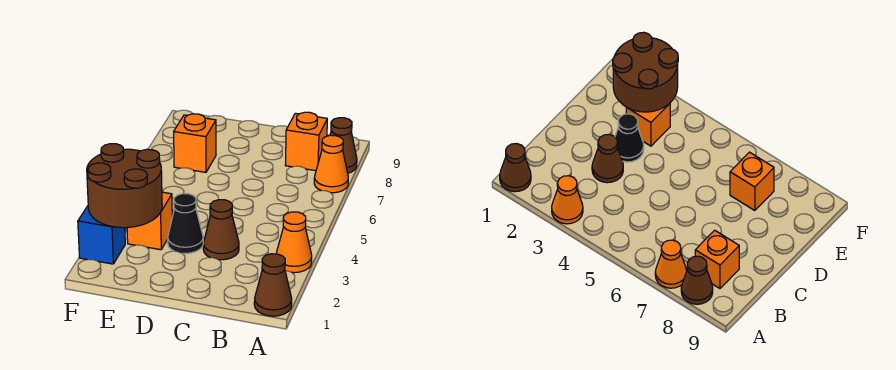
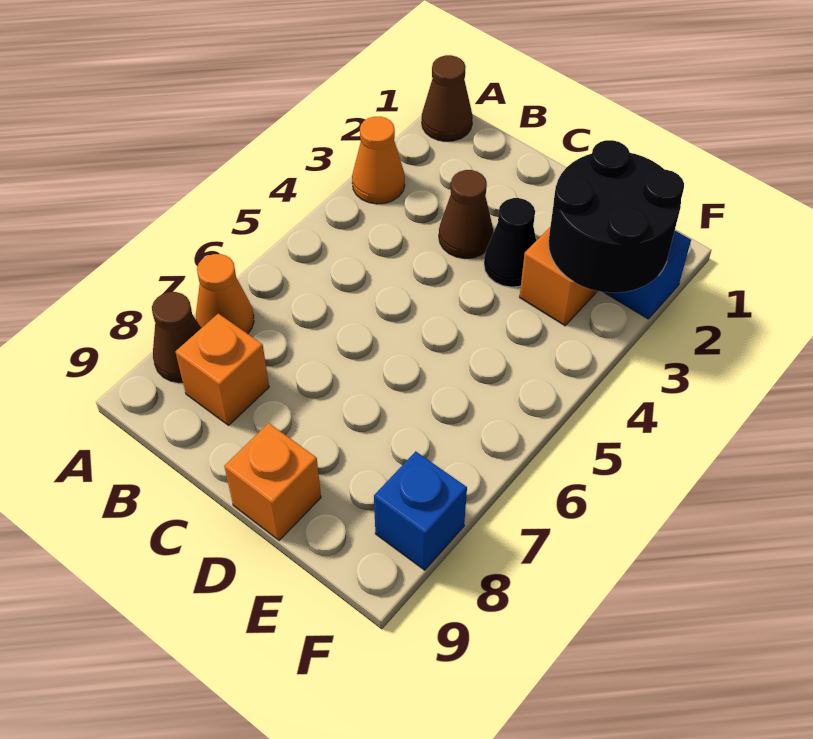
brown round brick E2:F3 level 2 -> black round brick E2:F3 level 2
orange brick E7 level 1 -> orange brick D9 level 1
none -> blue brick F8 level 1

